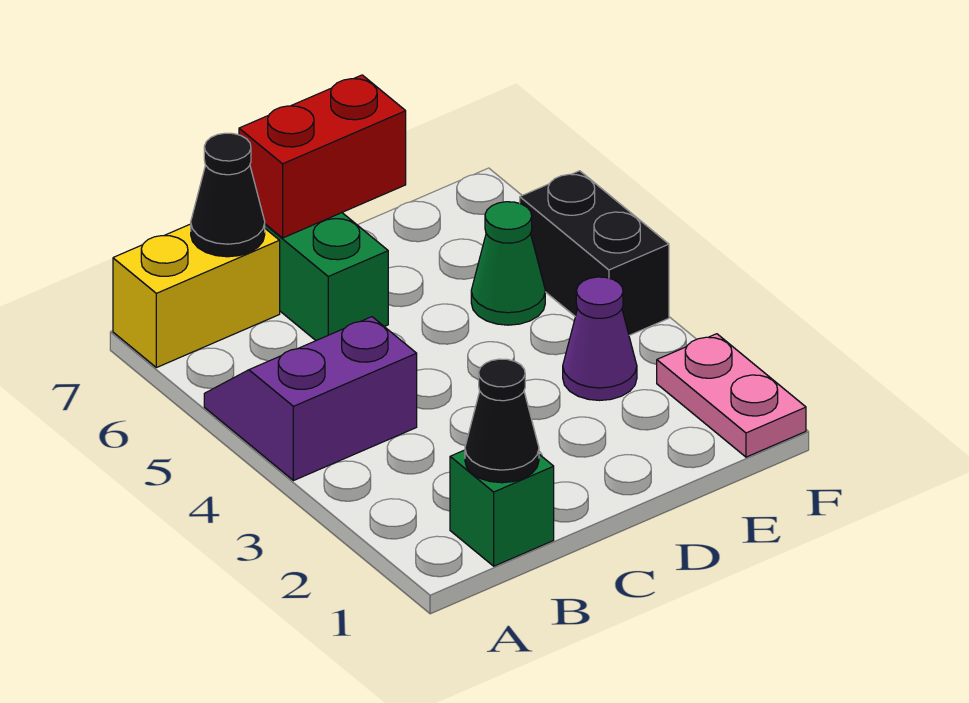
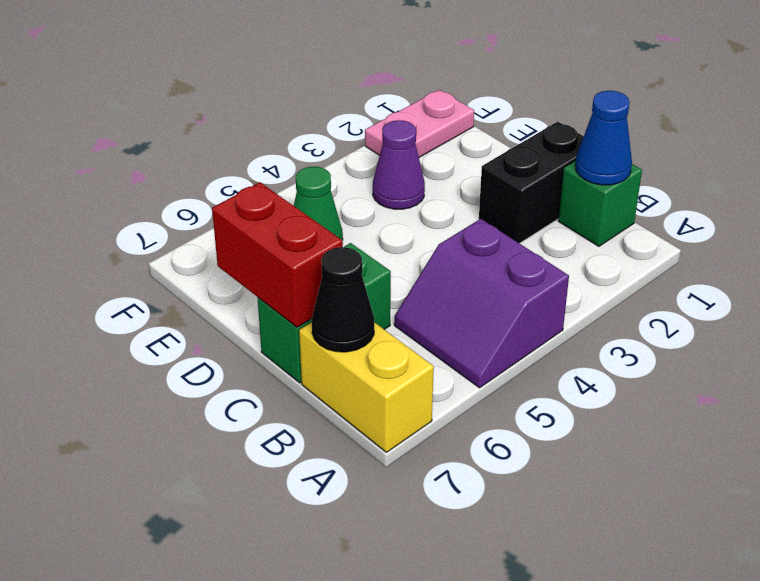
black cone B1 level 2 -> blue cone B1 level 2
black brick F4:F5 level 1 -> black brick C1:C2 level 1

